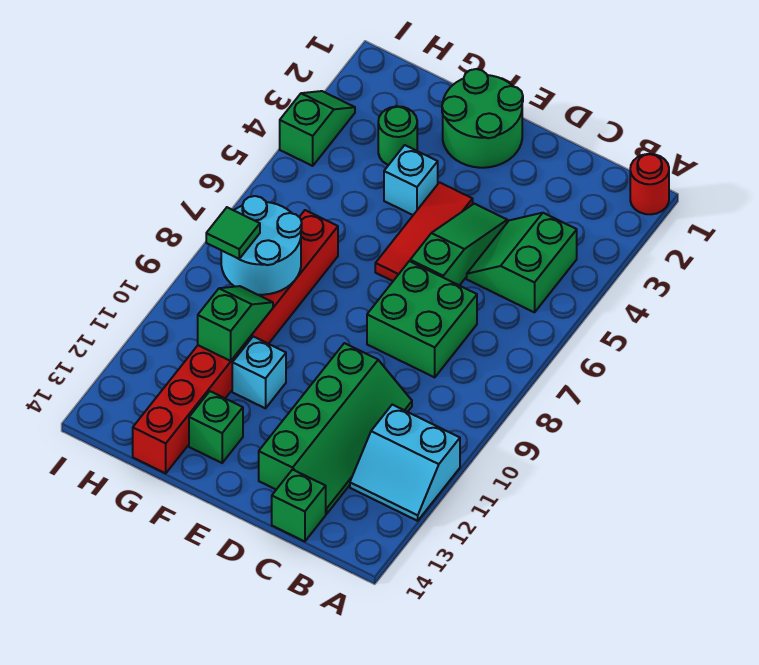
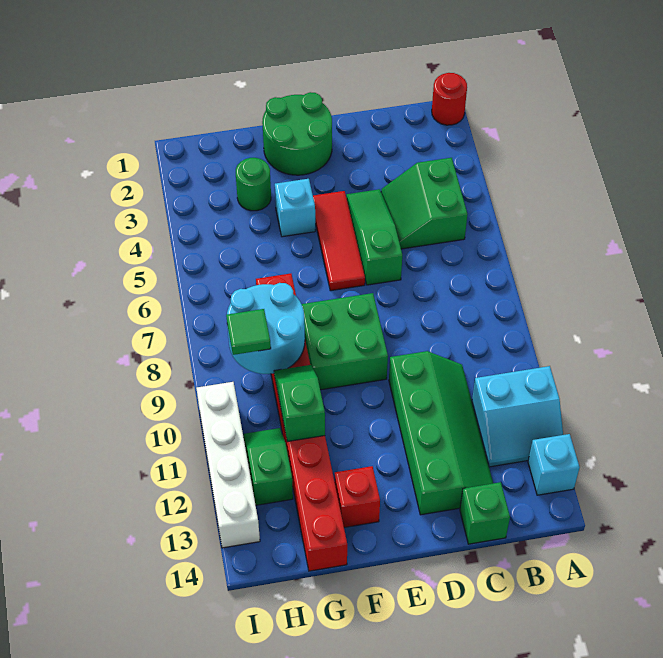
green brick C7:D8 level 1 -> green brick E8:F9 level 1
cyan brick F11 level 1 -> cyan brick A13 level 1
green brick F13 level 1 -> red brick F13 level 1
green slope I3:I4 level 1 top 4 -> green slope H11:H12 level 1 top 12
none -> white brick I10:I13 level 1

